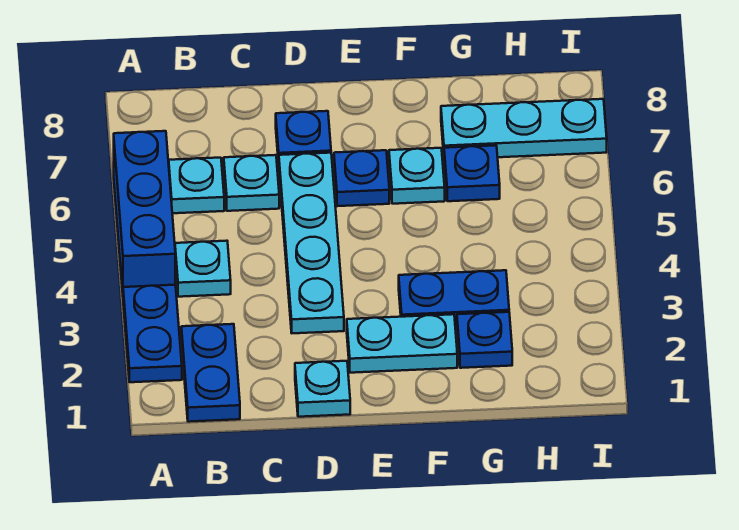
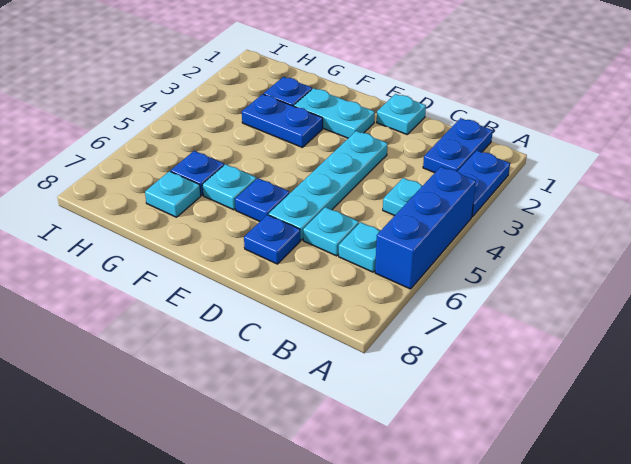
cyan plate G7:I7 level 1 -> cyan plate G7 level 1

